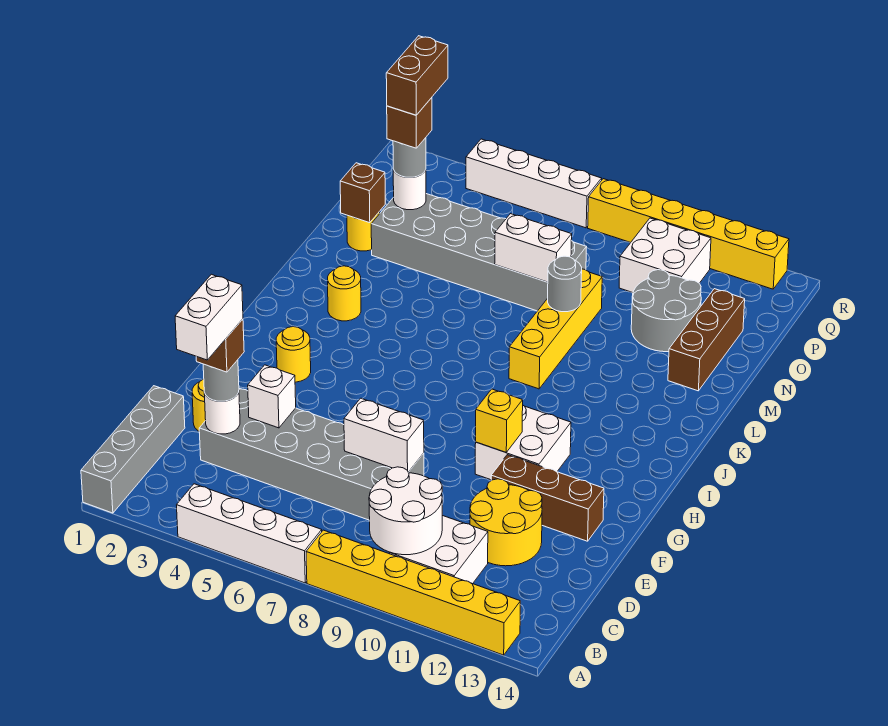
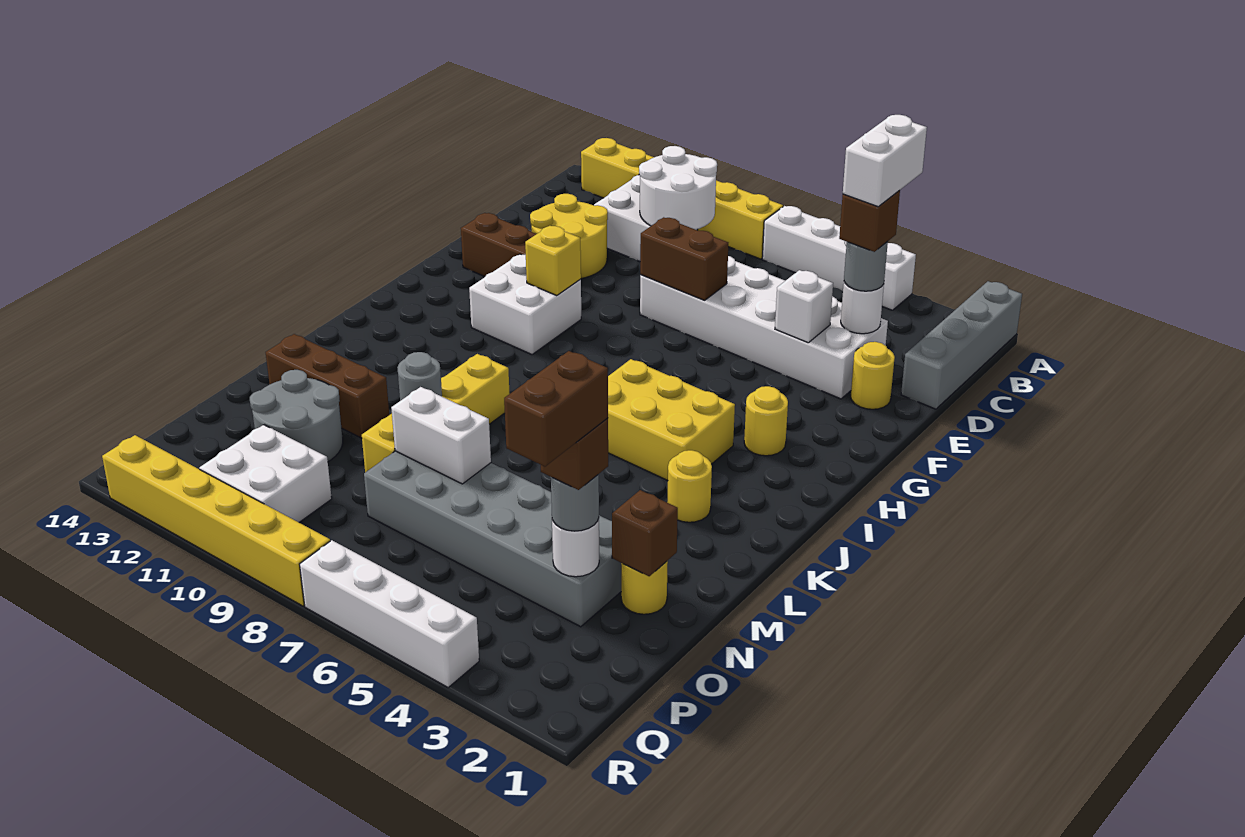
grey brick D3:E8 level 1 -> white brick D3:E8 level 1
white brick E7:E8 level 2 -> brown brick E7:E8 level 2
none -> yellow brick I4:J6 level 1
brown brick M13:O13 level 1 -> brown brick M11:M13 level 1

